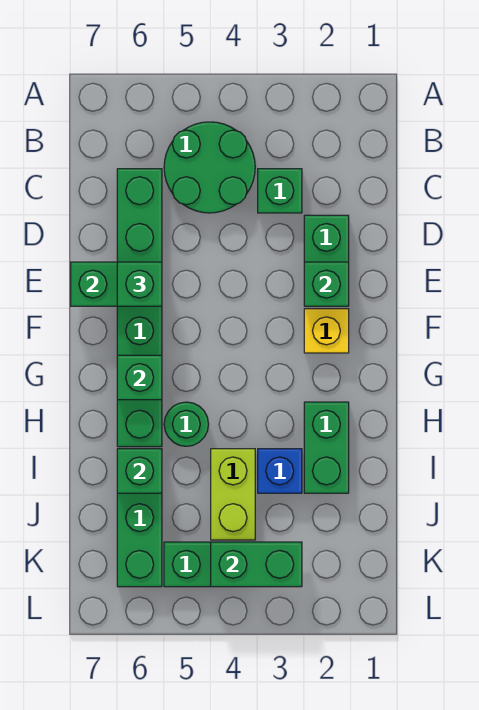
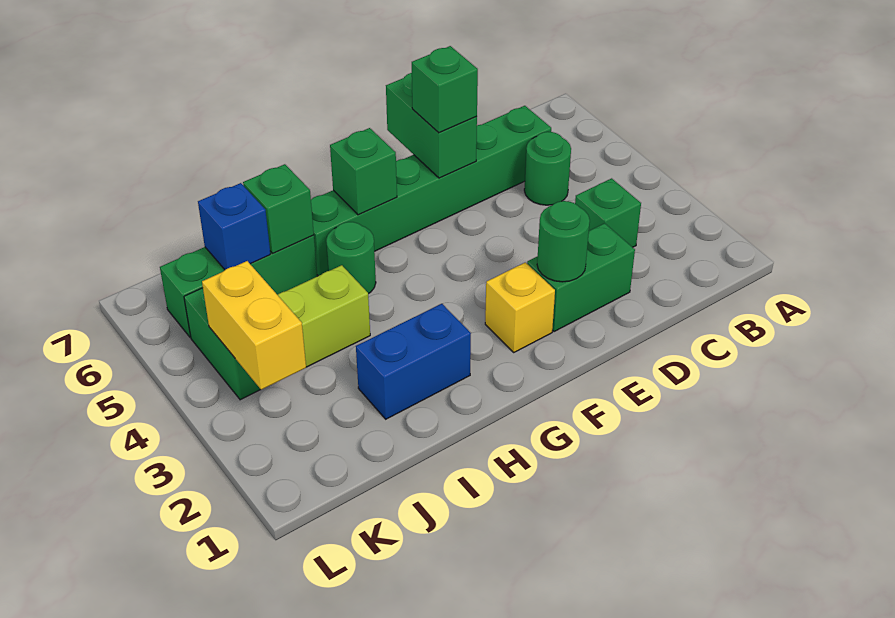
green round brick B4:C5 level 1 -> green round brick C5 level 1
green brick E2 level 2 -> green round brick E2 level 2
green brick H2:I2 level 1 -> blue brick H2:I2 level 1
blue brick I3 level 1 -> blue brick J6 level 2
green brick K3:K4 level 2 -> yellow brick K3:K4 level 2

